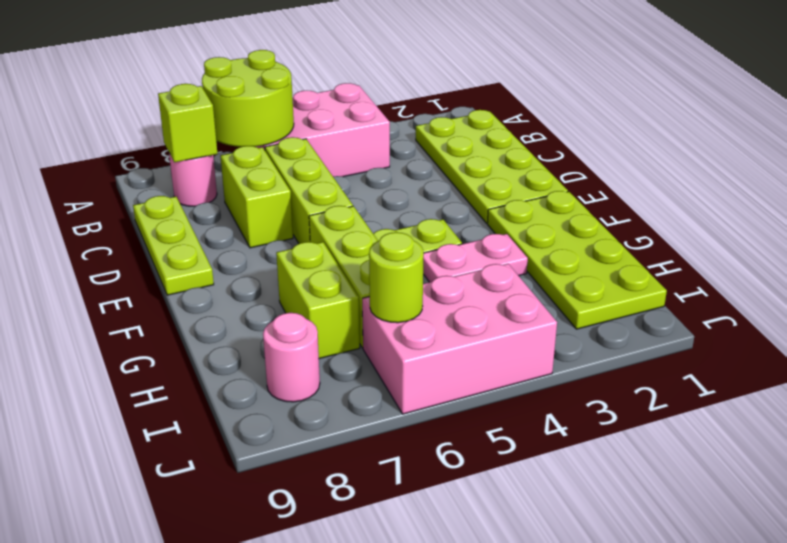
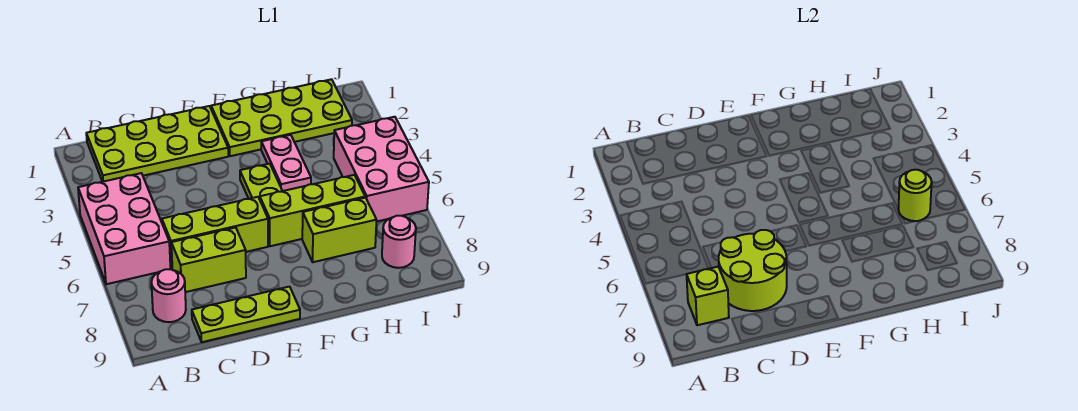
lime round brick A6:B7 level 2 -> lime round brick C7:D8 level 2

